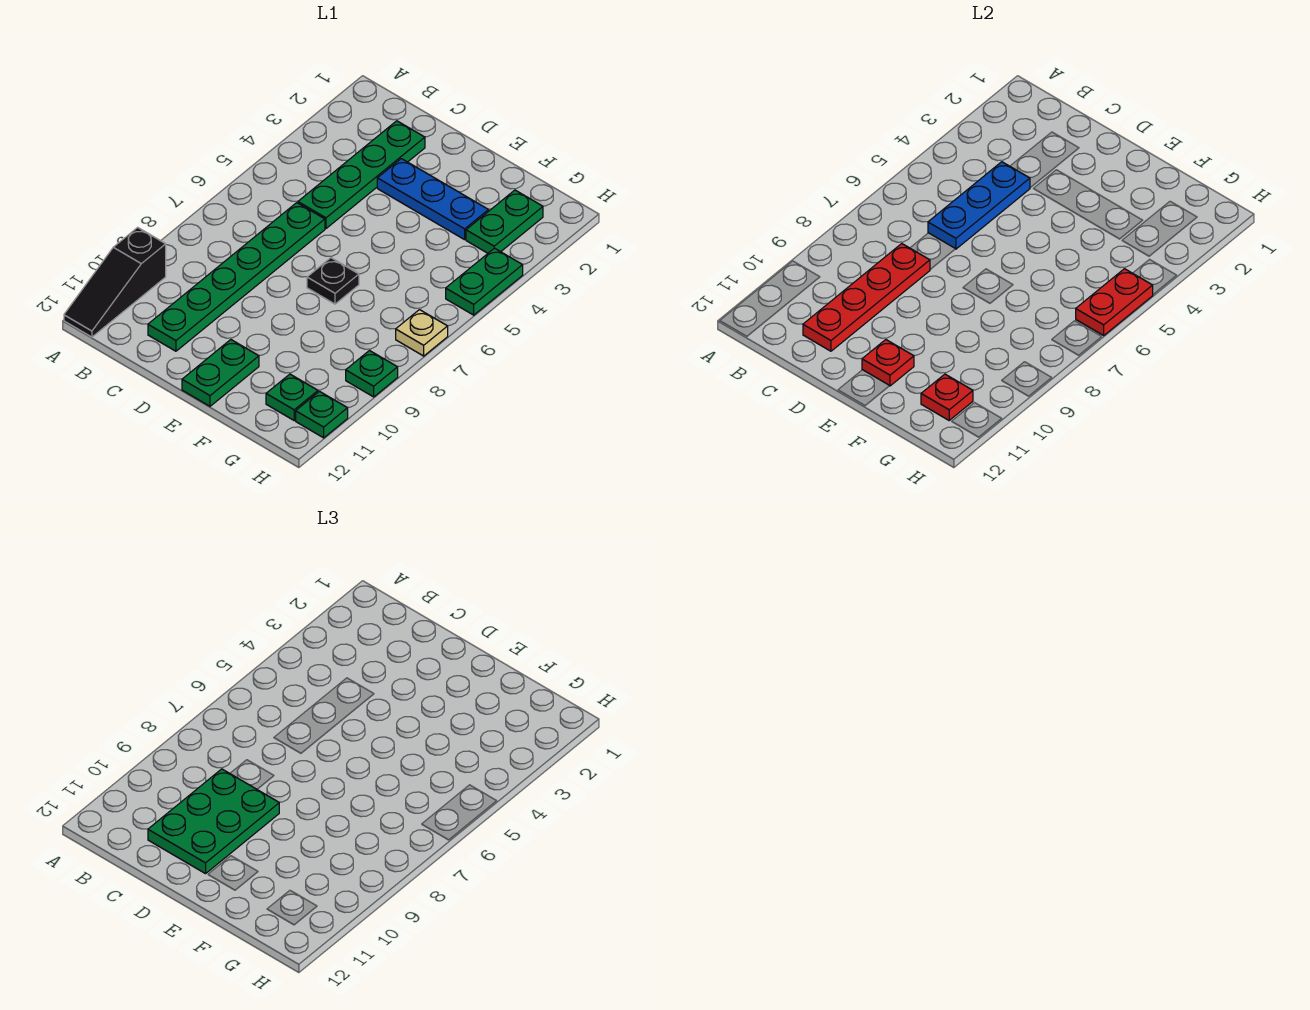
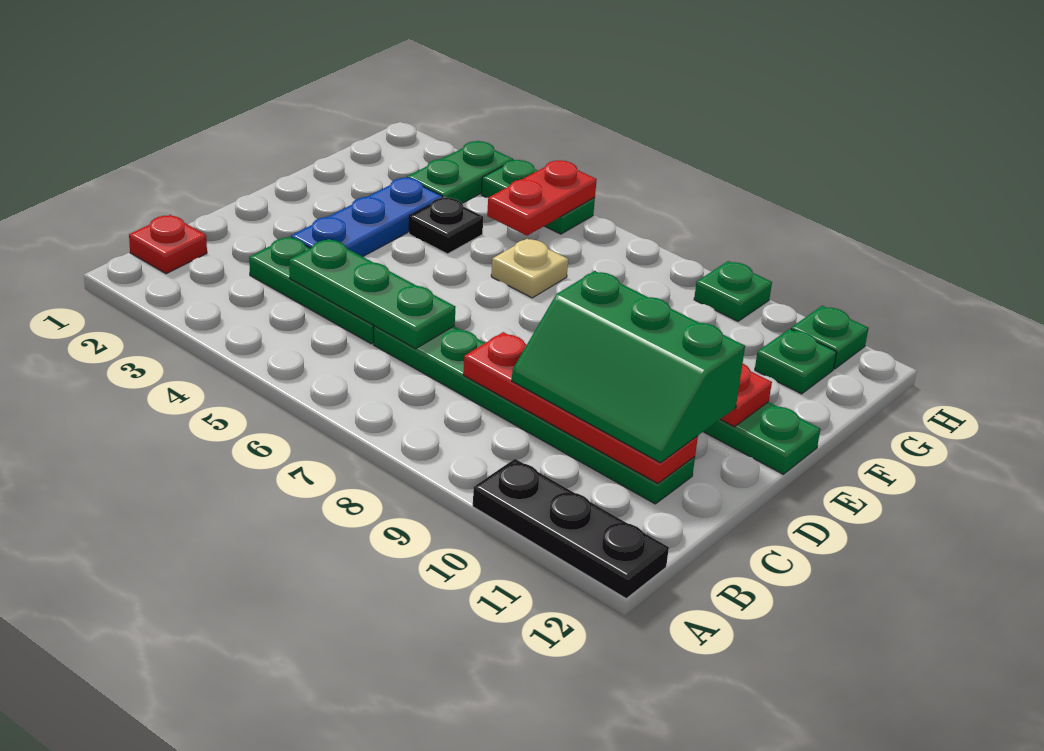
black slope A10:A12 level 1 top 10 -> black plate A10:A12 level 1
green plate C2:C5 level 1 -> green plate C3:C5 level 1
blue plate C4:C6 level 2 -> green plate C4:C6 level 2
green plate C9:D11 level 3 -> green slope C9:D11 level 3 top D
black plate E7 level 1 -> black plate F4 level 1
green plate G2:G3 level 1 -> green plate G3:H3 level 1
red plate G11 level 2 -> red plate B1 level 1
red plate H5:H6 level 2 -> red plate G5:H5 level 2
tan plate H7 level 1 -> tan plate F6 level 1

